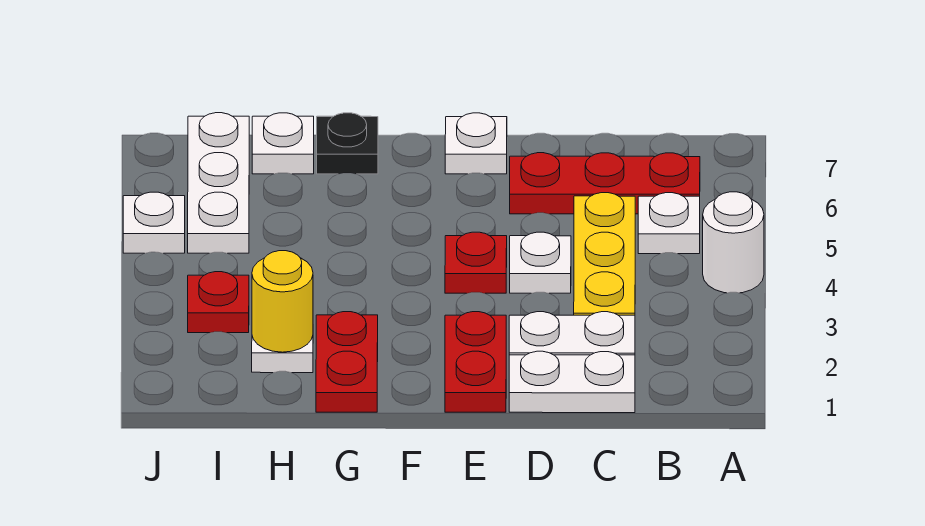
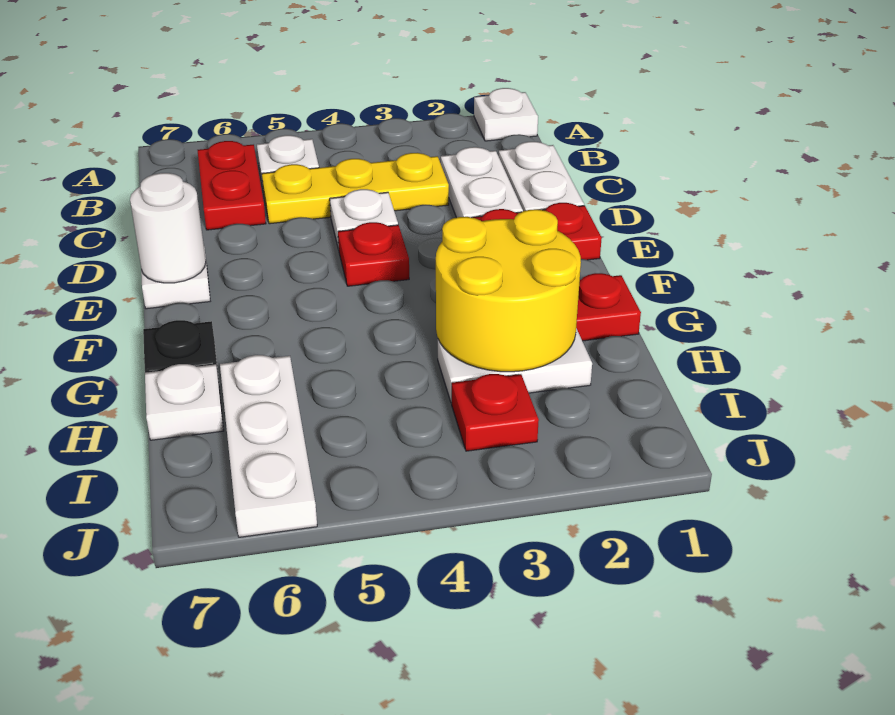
white round brick A4 level 1 -> white round brick E7 level 2
red plate B6:D6 level 1 -> red plate B6:C6 level 1
yellow round brick H2 level 2 -> yellow round brick G2:H3 level 2
white plate I5:I7 level 1 -> white plate H6:J6 level 1
white plate J5 level 1 -> white plate A1 level 1

